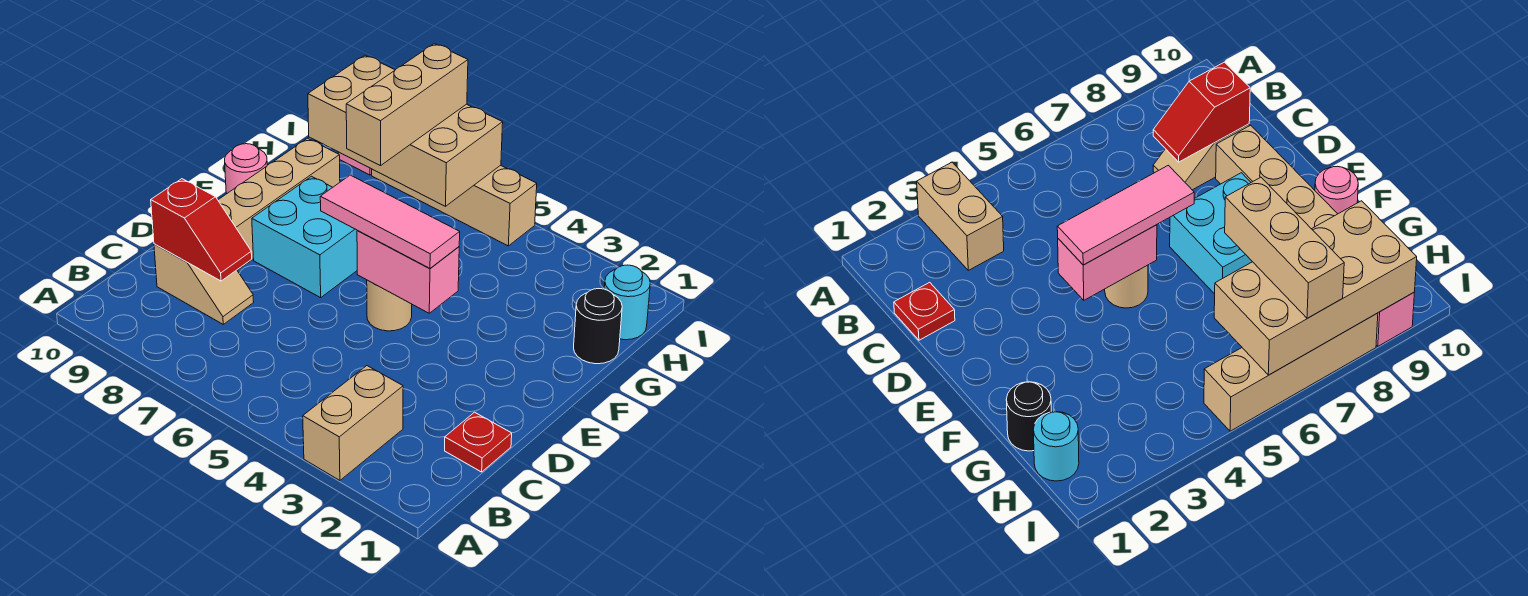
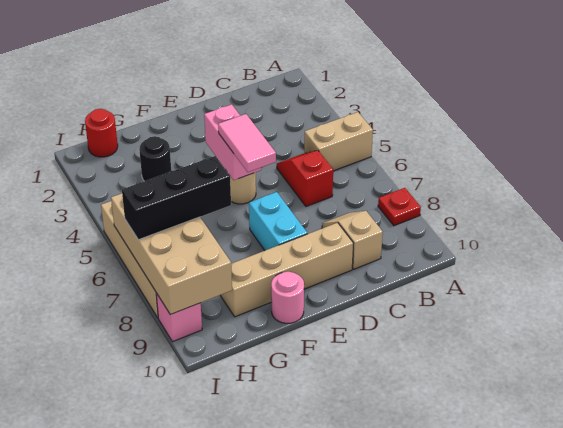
tan brick A3:B3 level 1 -> tan brick A5:B5 level 1
red plate C1 level 1 -> red plate A8 level 1
red slope C8:C9 level 2 top 9 -> red slope C5:C6 level 1 top 6
pink tile E4:E6 level 3 -> pink tile E5:E6 level 3
cyan brick E7:F8 level 1 -> cyan brick E7:E8 level 1
black round brick G1 level 1 -> black round brick G3 level 1
tan brick G7:I7 level 3 -> black brick G7:I7 level 3
cyan round brick H1 level 1 -> red round brick H1 level 1

